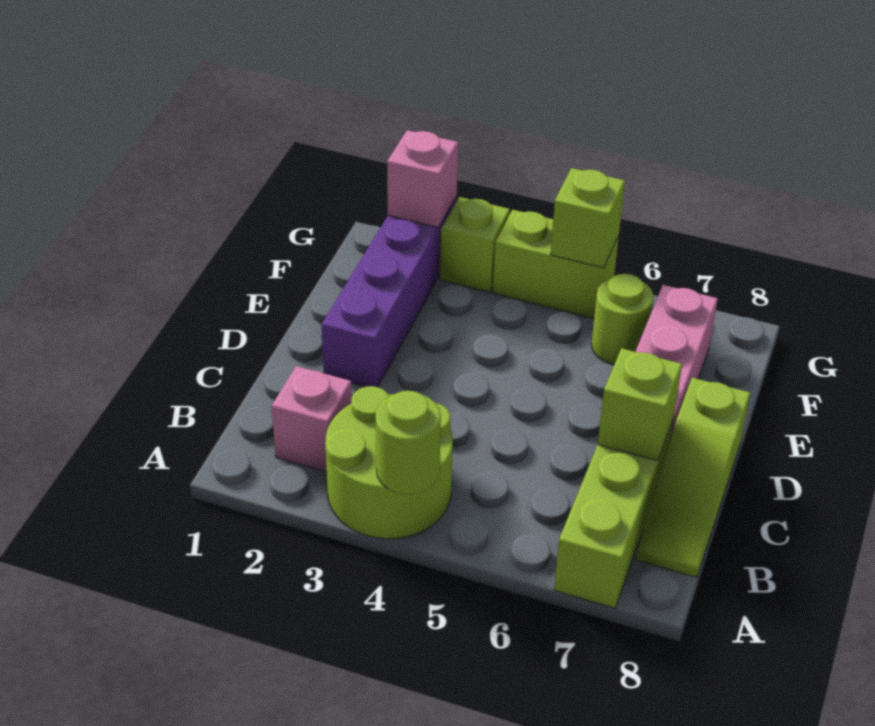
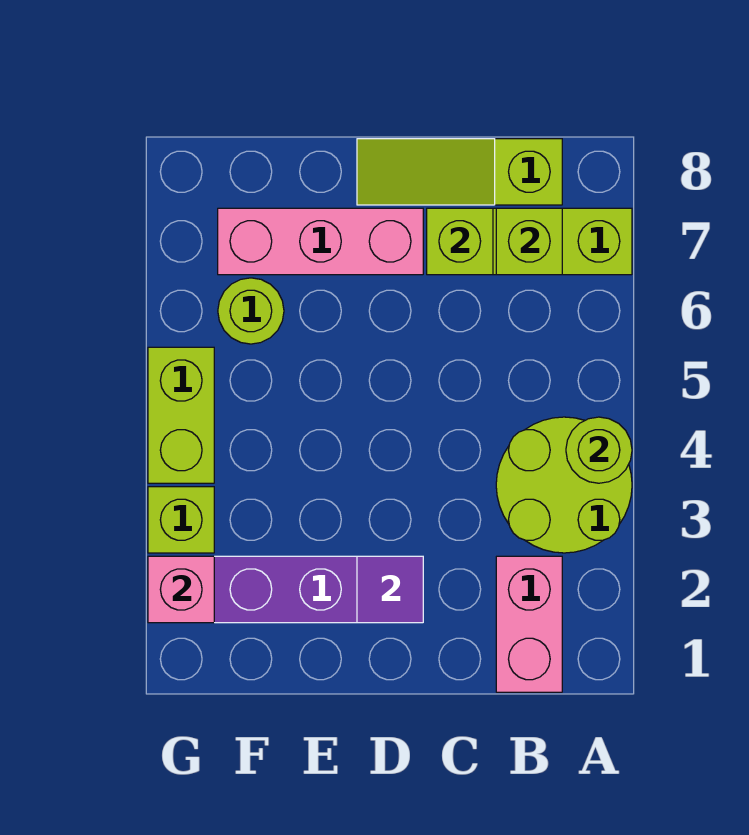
pink brick B2 level 1 -> pink brick B1:B2 level 1
lime slope B8:D8 level 1 top D -> lime slope B8:D8 level 1 top B
none -> purple tile D2 level 2
lime brick G5 level 2 -> lime brick B7 level 2

